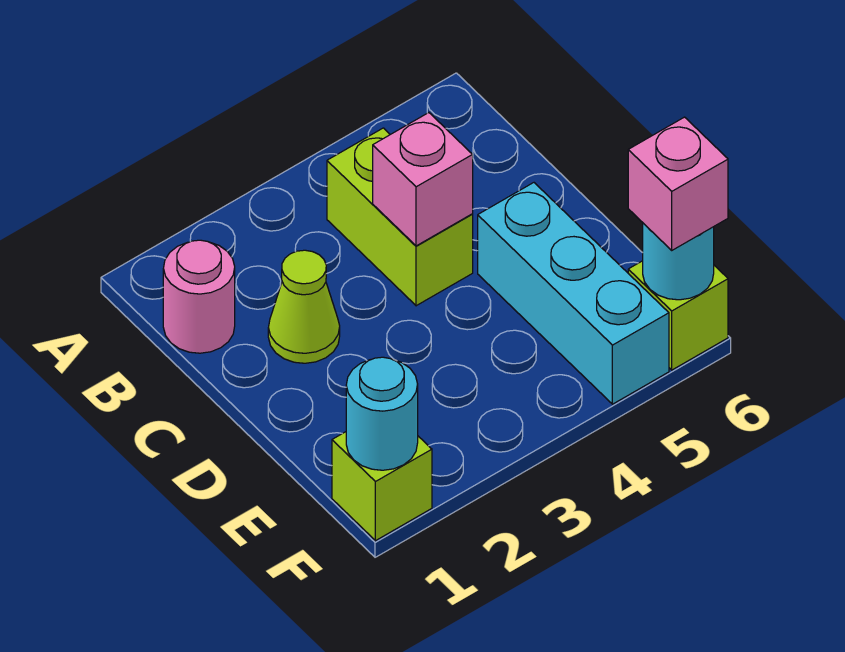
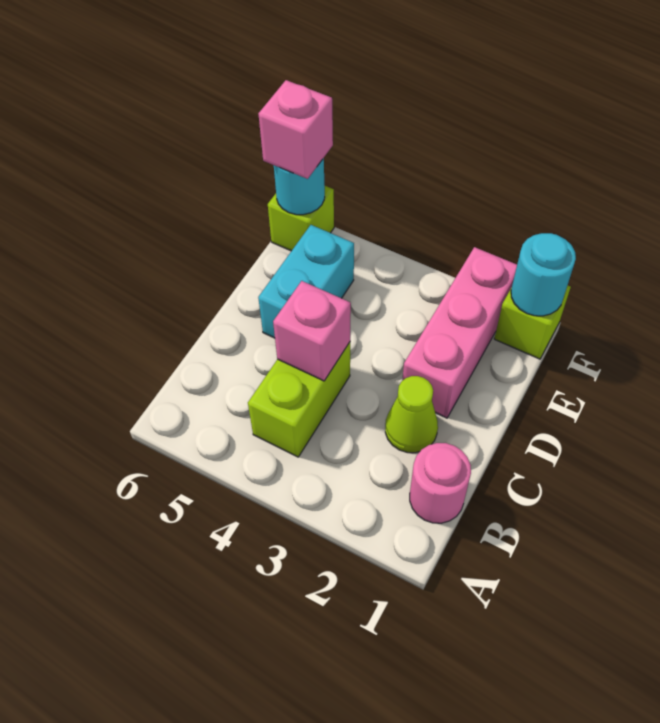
none -> pink brick D2:F2 level 1
cyan brick D5:F5 level 1 -> cyan brick D5:E5 level 1

